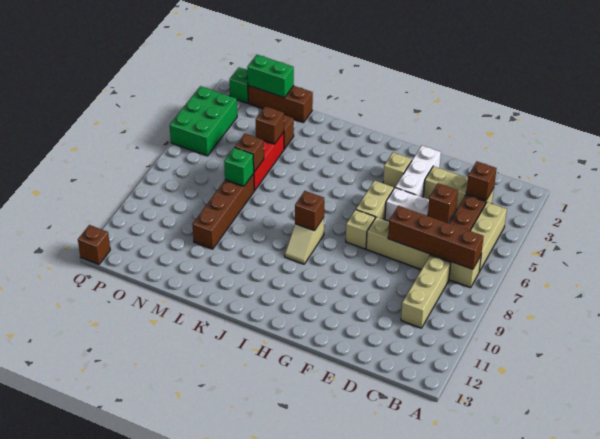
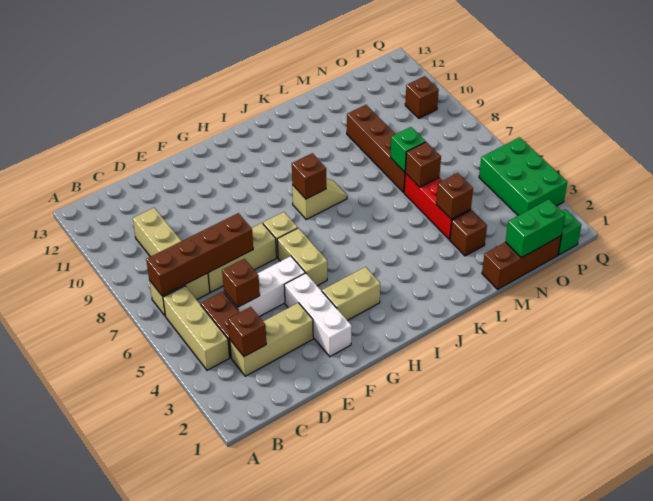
tan brick G3 level 1 -> tan brick G3:H3 level 1
tan slope I8:I9 level 1 top 8 -> tan slope I8:J8 level 1 top I
brown brick Q13 level 1 -> brown brick P10 level 1

